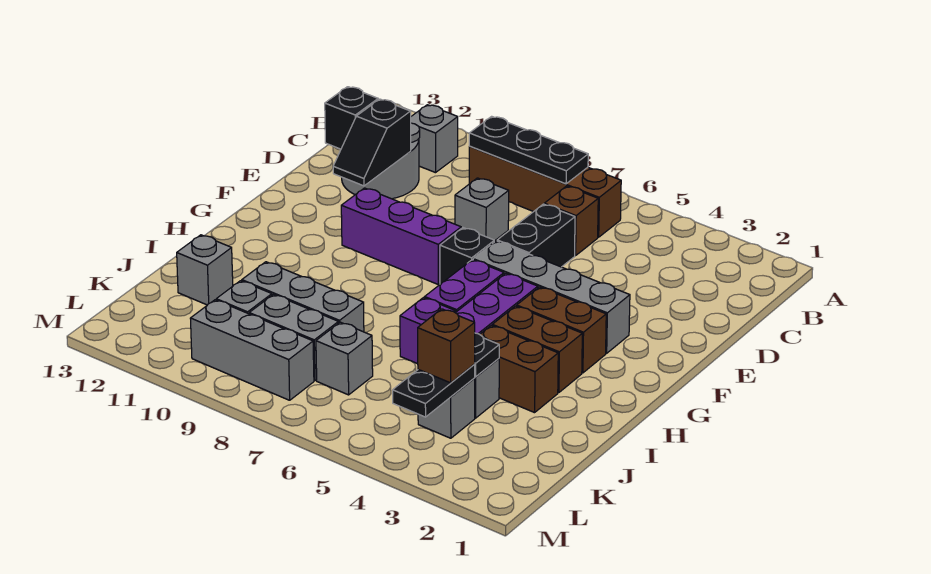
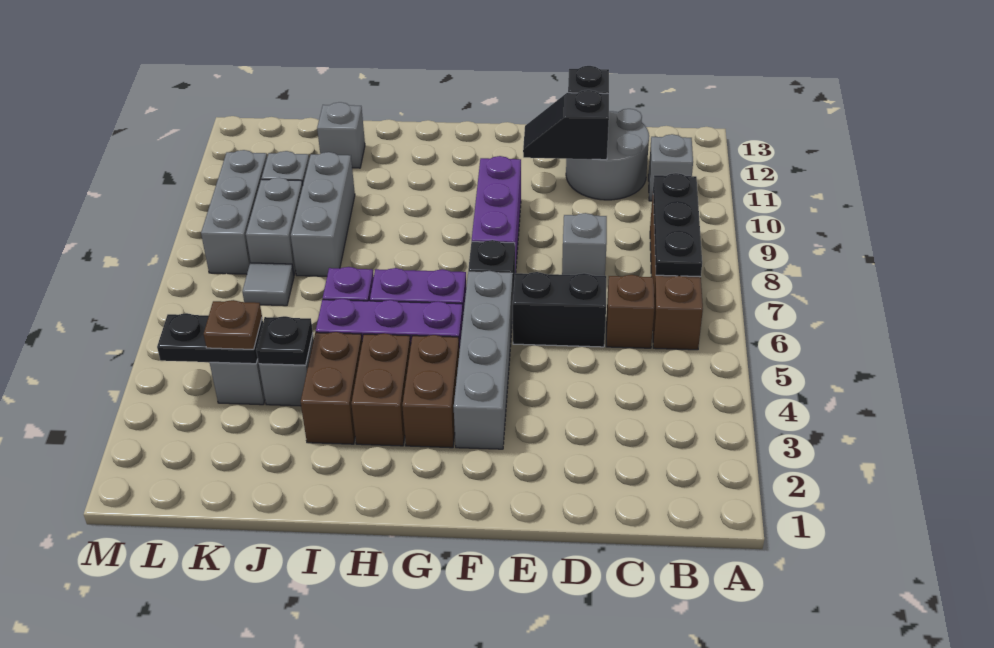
brown brick K4 level 3 -> brown plate K4 level 3
grey brick K7 level 1 -> grey tile K7 level 1

